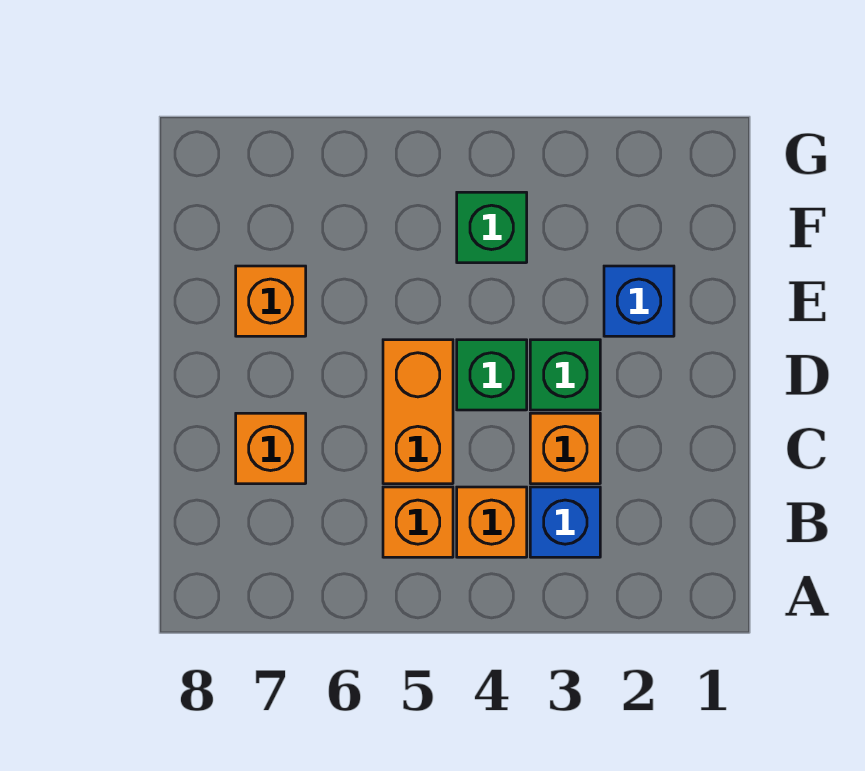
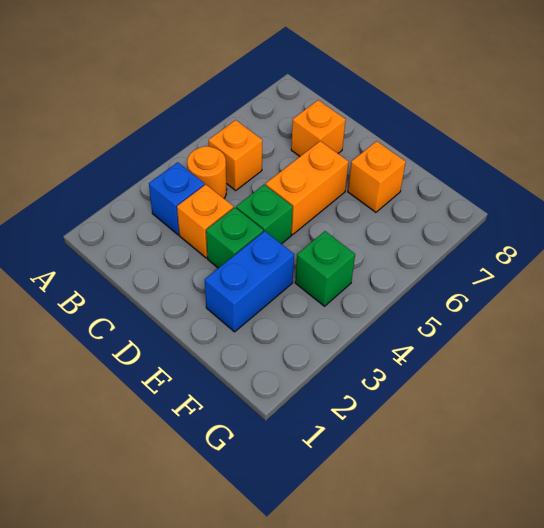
orange brick B4 level 1 -> orange round brick B4 level 1
orange brick C5:D5 level 1 -> orange brick D5:D6 level 1
blue brick E2 level 1 -> blue brick E2:E3 level 1

